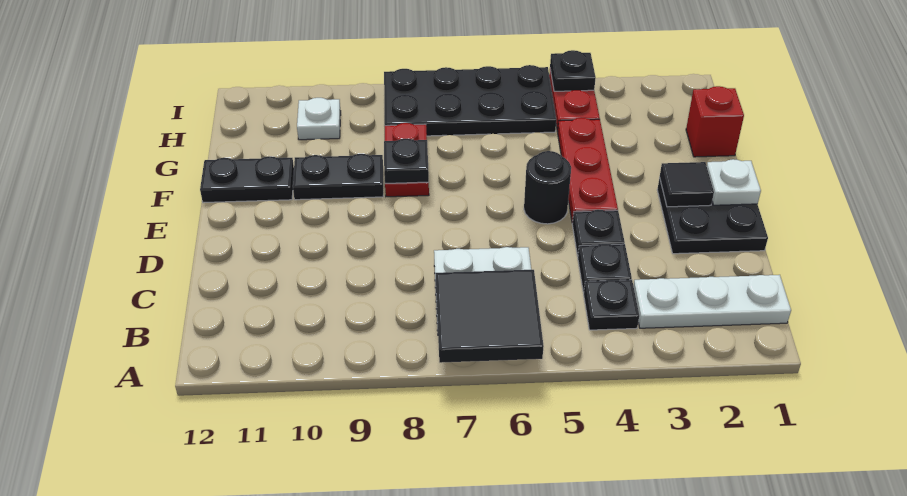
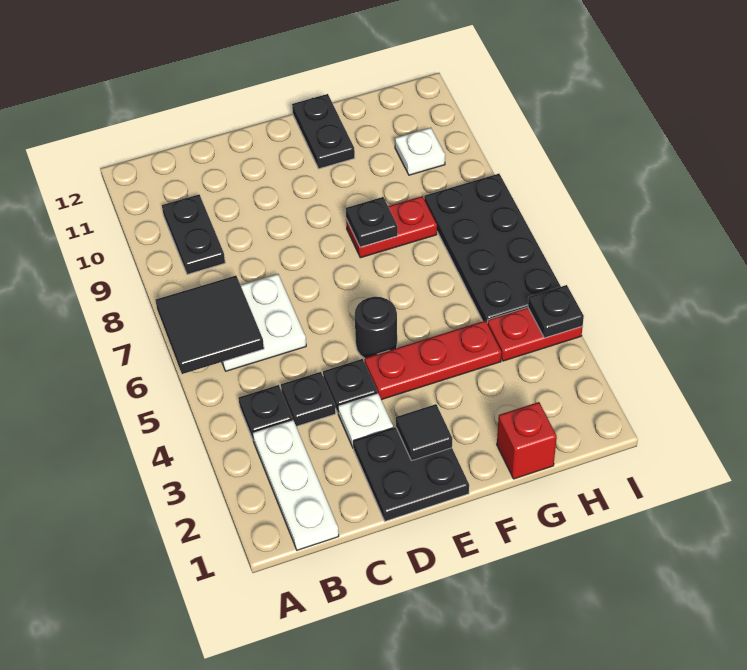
white plate E1 level 2 -> white plate D3 level 1
black plate F9:F10 level 1 -> black plate B9:B10 level 1

